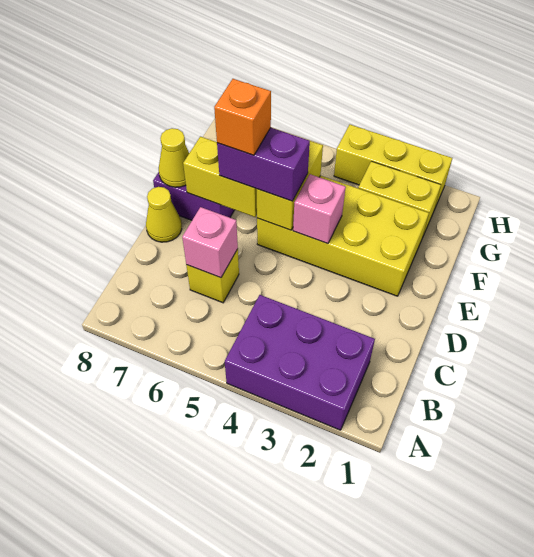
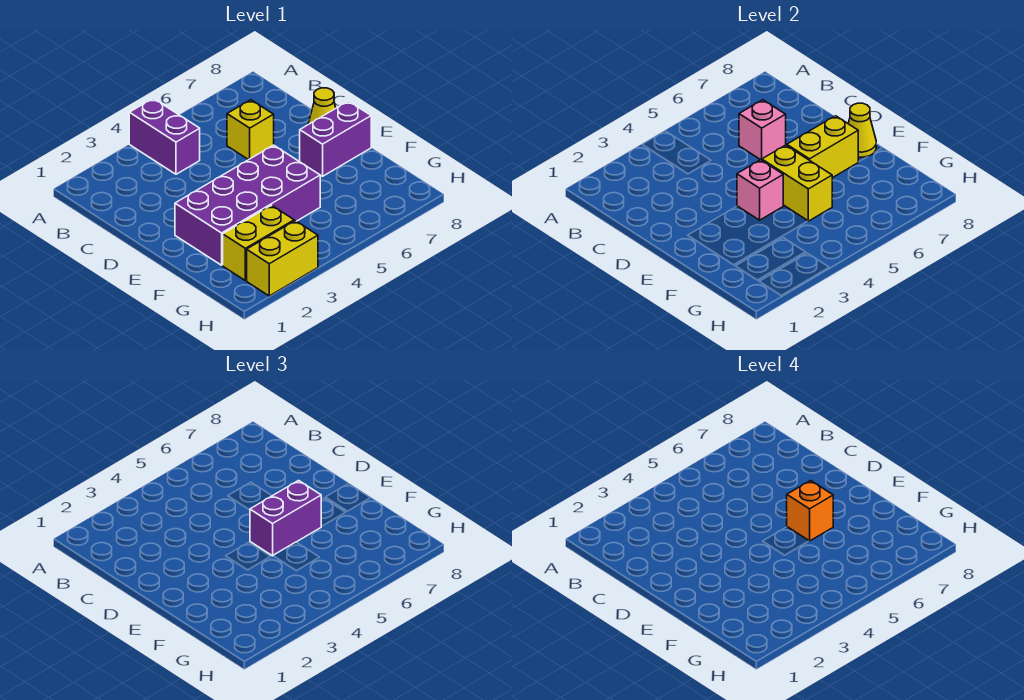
purple brick A2:B4 level 1 -> purple brick A4:B4 level 1
yellow brick E2:F5 level 1 -> purple brick E2:F5 level 1
yellow brick H2:H4 level 1 -> yellow brick H2:H3 level 1

